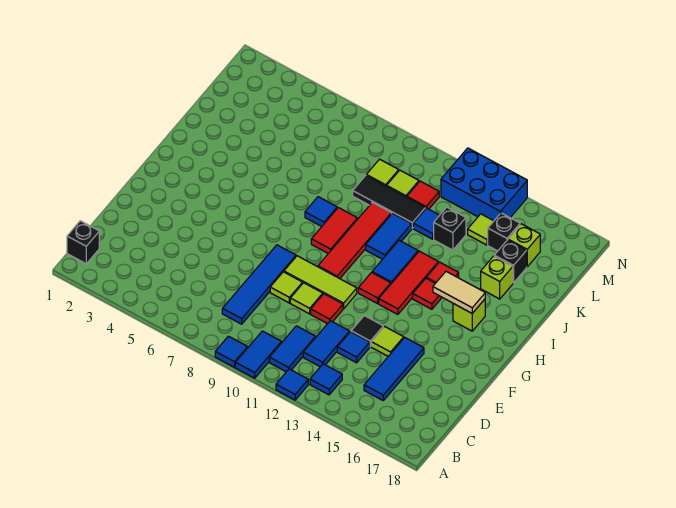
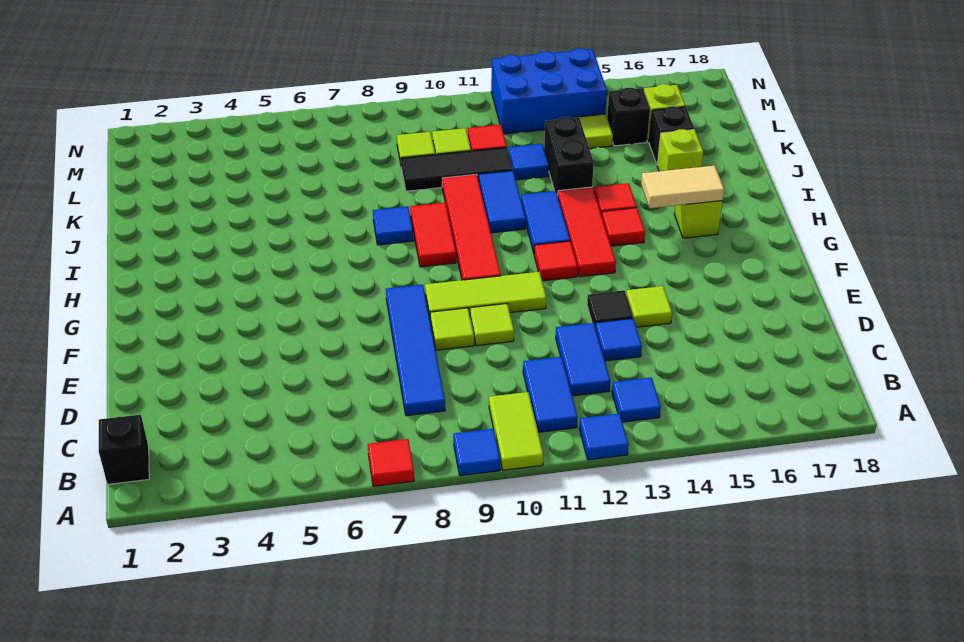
blue tile A10:B10 level 1 -> lime tile A10:B10 level 1
blue tile C15:E15 level 1 -> none
red tile E11 level 1 -> red tile A7 level 1
black brick K13 level 1 -> black brick J13:K13 level 1

